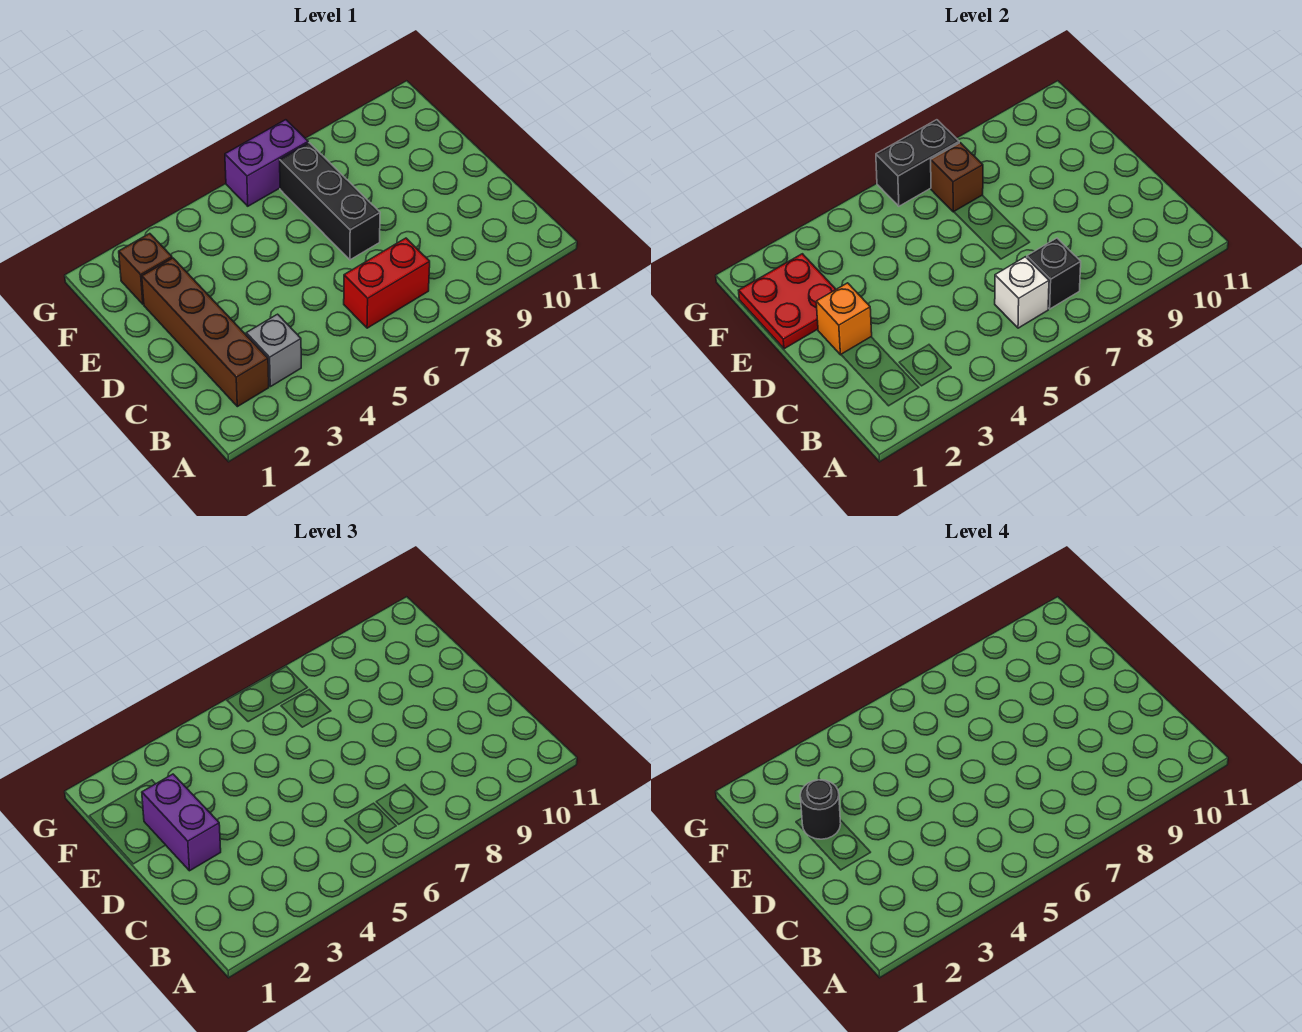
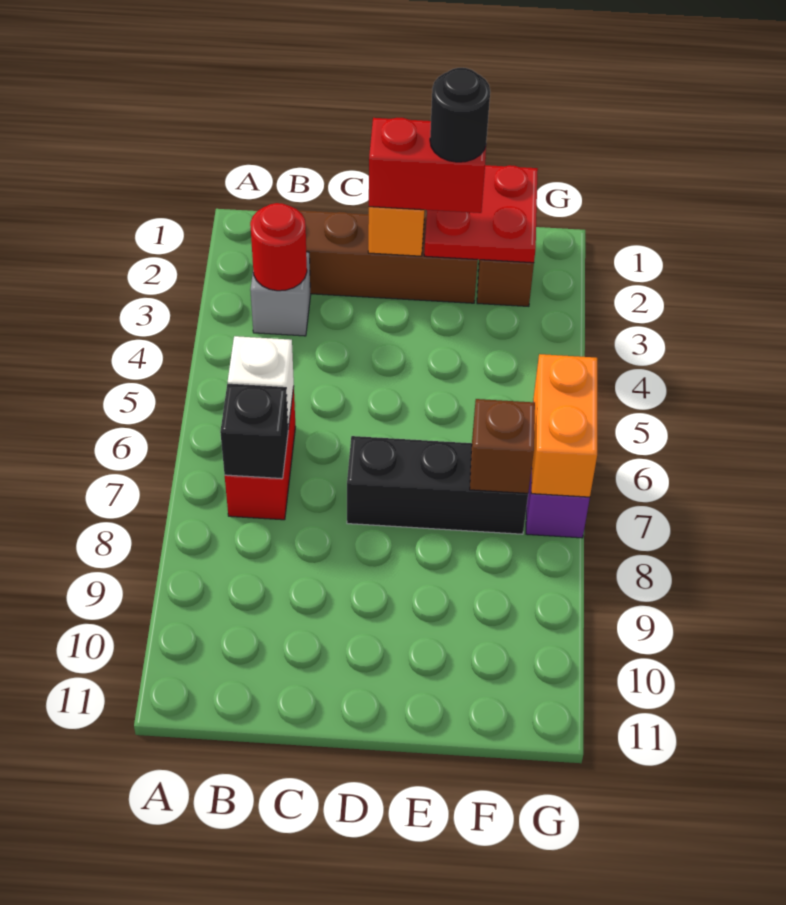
none -> red round brick B3 level 2
purple brick D2:E2 level 3 -> red brick D2:E2 level 3
black brick G6:G7 level 2 -> orange brick G6:G7 level 2

